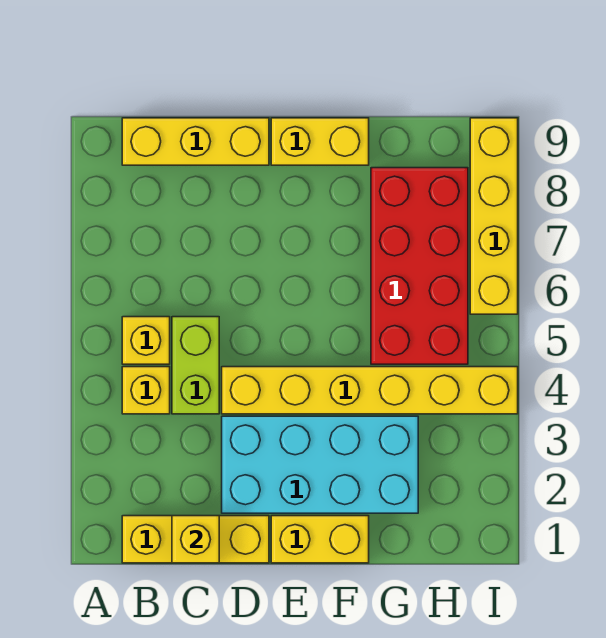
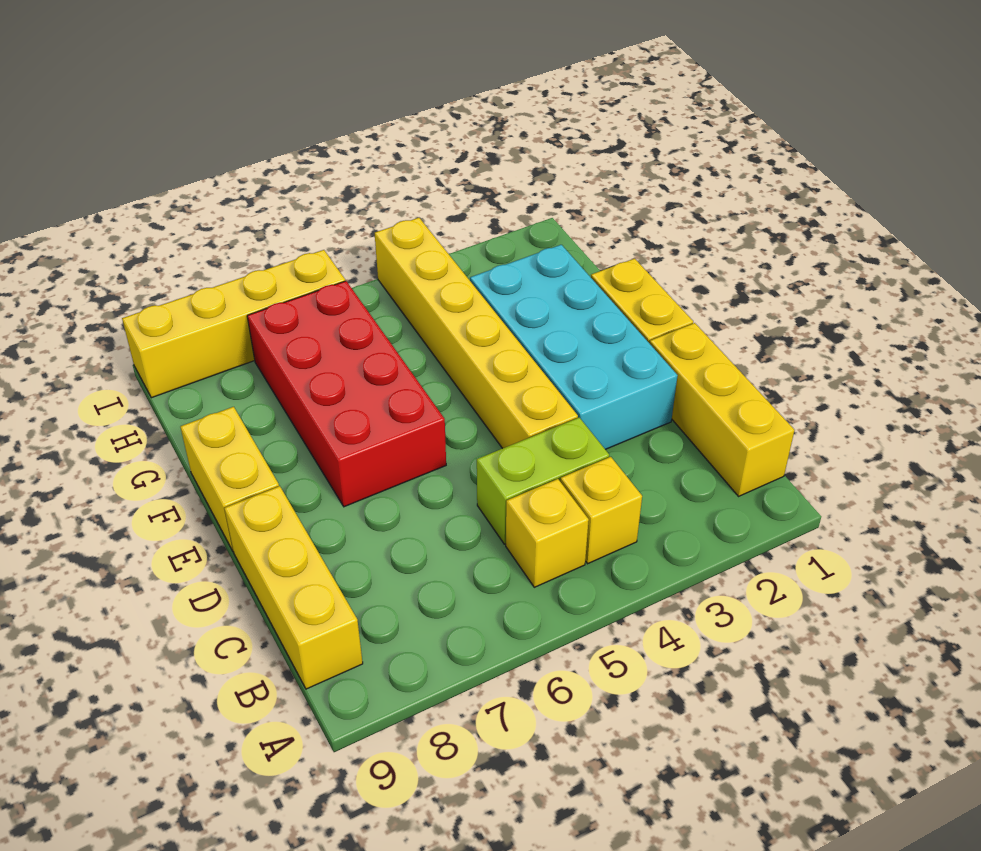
yellow brick C1 level 2 -> none
red brick G5:H8 level 1 -> red brick E6:H7 level 1

